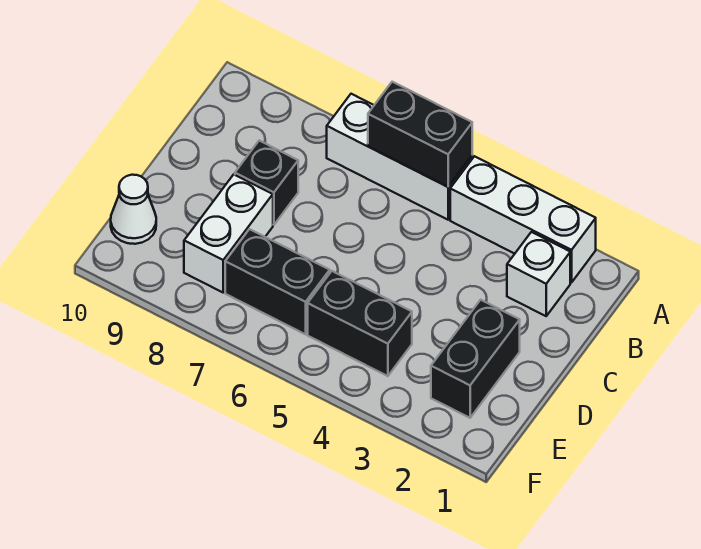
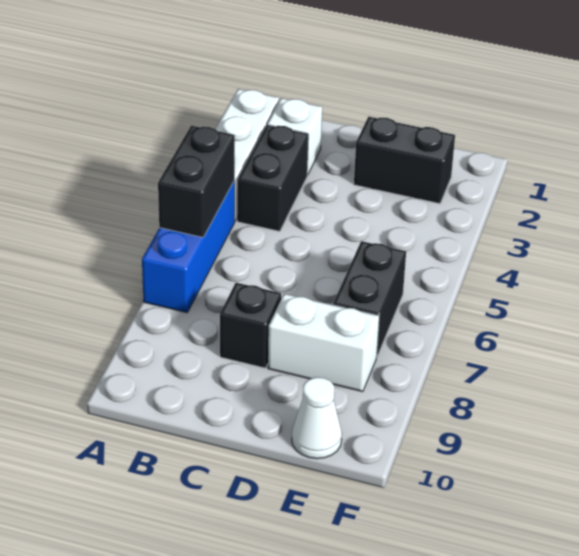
white brick A5:A7 level 1 -> blue brick A5:A7 level 1
black brick E4:E5 level 1 -> black brick B3:B4 level 1

